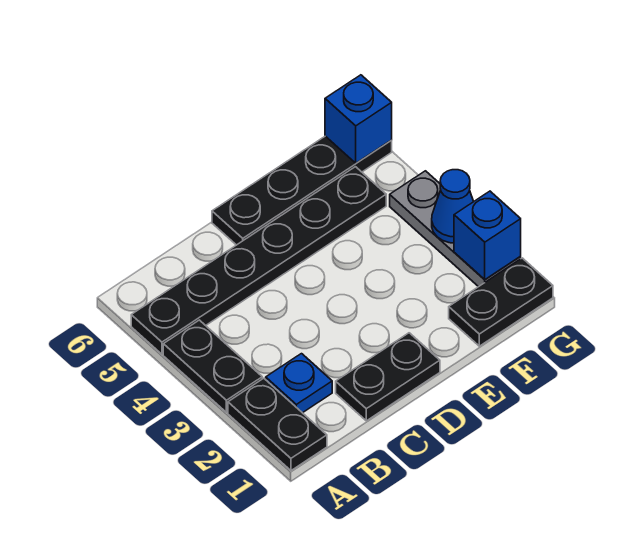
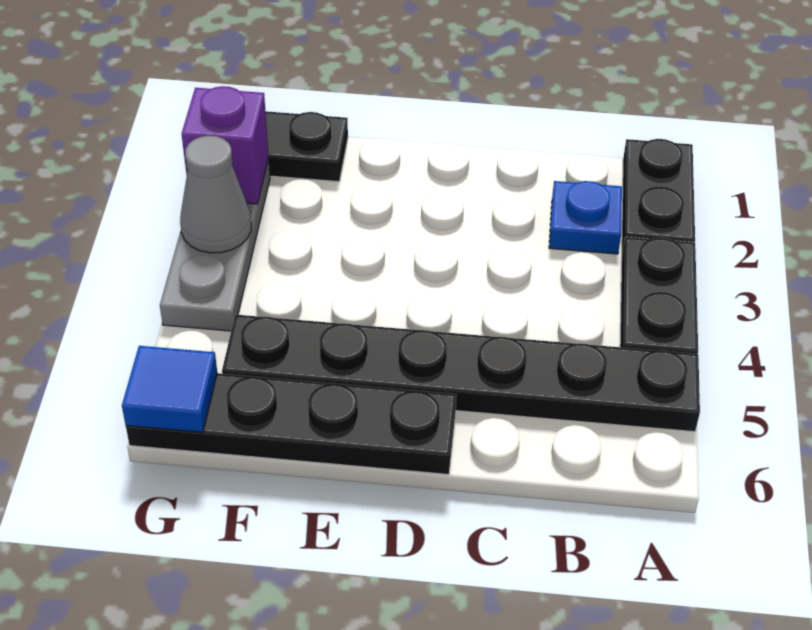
black plate C1:D1 level 1 -> none
blue brick G2 level 2 -> purple brick G2 level 2
blue cone G3 level 2 -> grey cone G3 level 2
blue brick G6 level 2 -> blue tile G6 level 2

